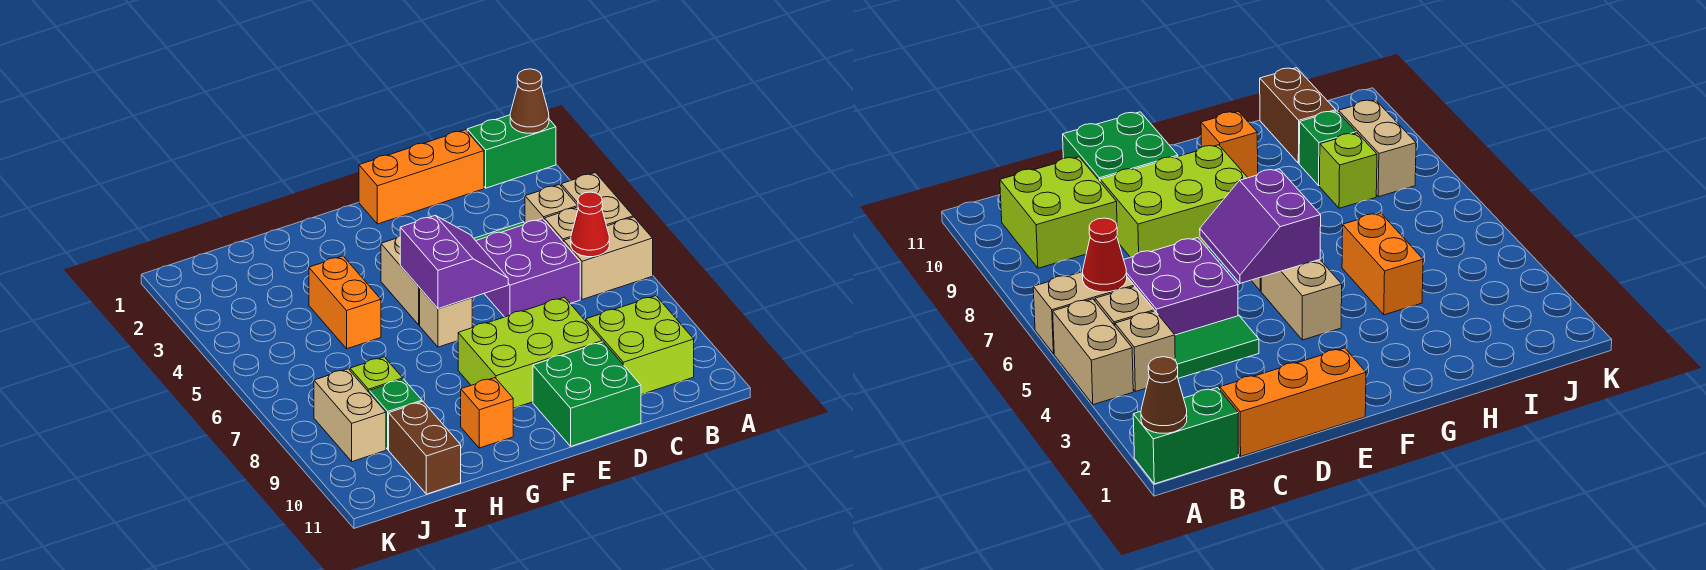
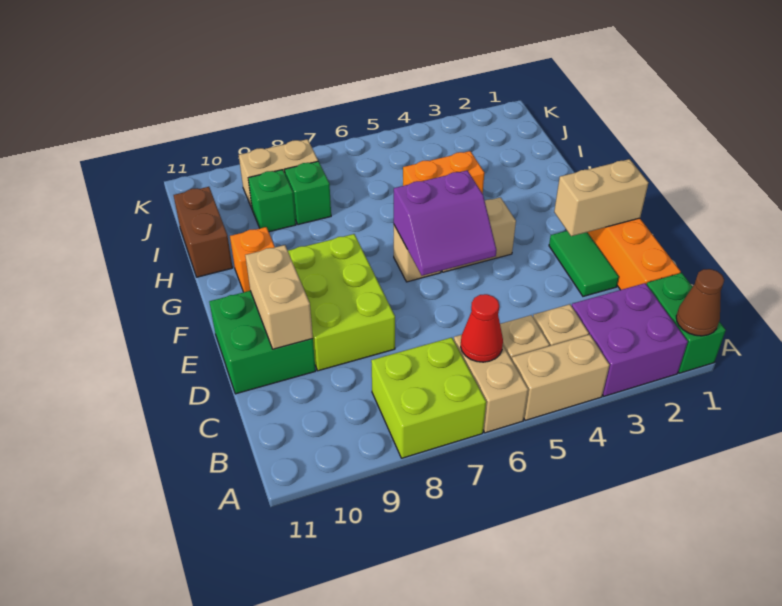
lime brick B9:C10 level 1 -> lime brick A7:B8 level 1
green tile C4:D4 level 1 -> green tile D2:E2 level 1
purple brick C5:D6 level 1 -> purple brick A2:B3 level 1
none -> tan brick D10:E10 level 2
none -> tan brick E1:E2 level 2
lime brick I8 level 1 -> green brick I8 level 1
brown brick I10:I11 level 1 -> brown brick H11:I11 level 1

